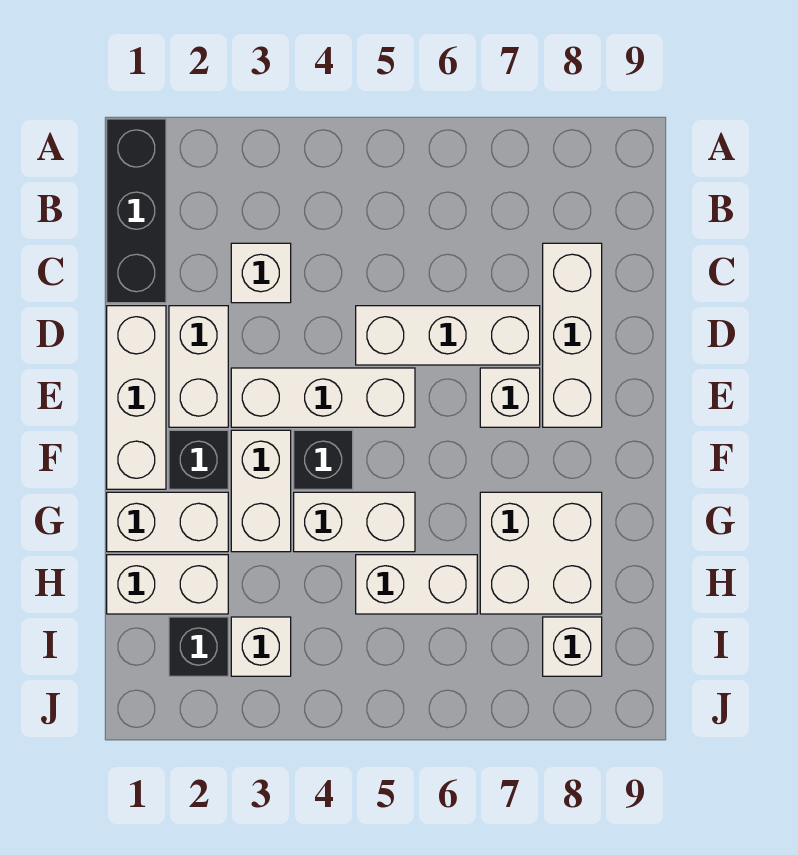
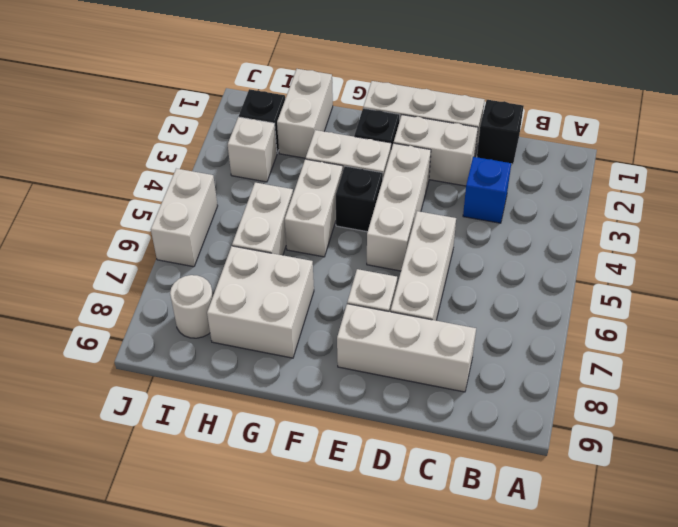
black brick A1:C1 level 1 -> black brick C1 level 1
white brick C3 level 1 -> blue brick C3 level 1
white brick G1:G2 level 1 -> white brick J5:J6 level 1
white brick I8 level 1 -> white round brick I8 level 1

